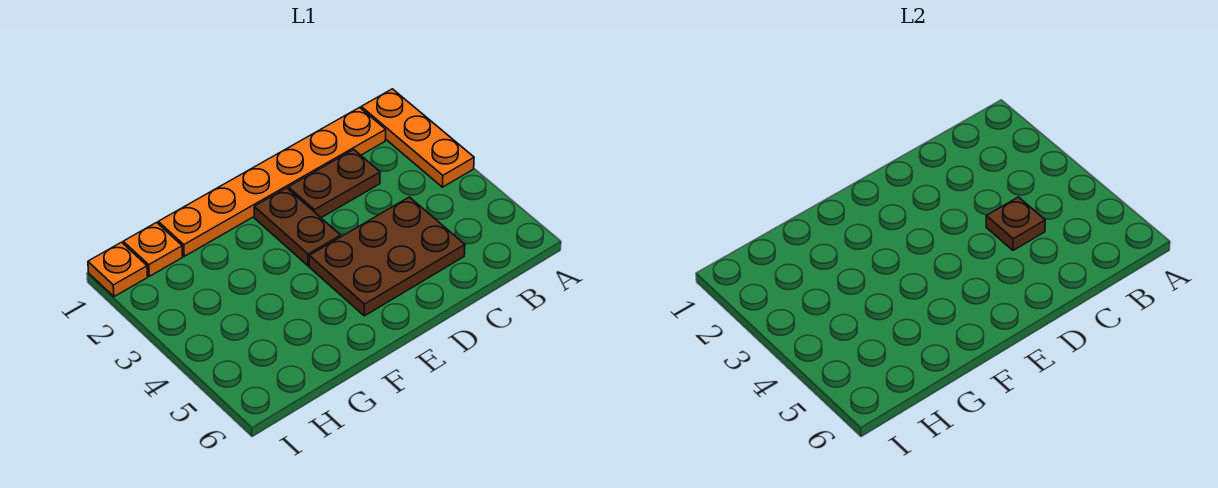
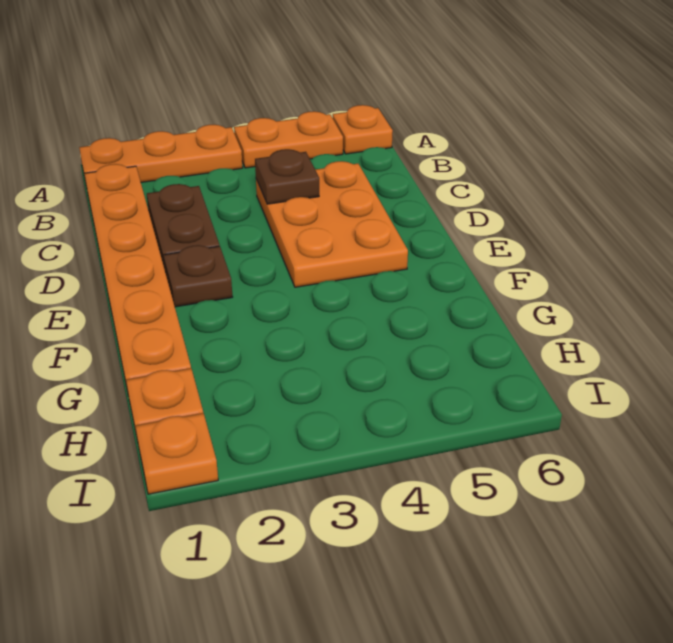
none -> orange plate A4:A5 level 1
none -> orange plate A6 level 1
brown plate C4:E5 level 1 -> orange plate C4:E5 level 1
brown plate E2:E3 level 1 -> brown plate E2 level 1

